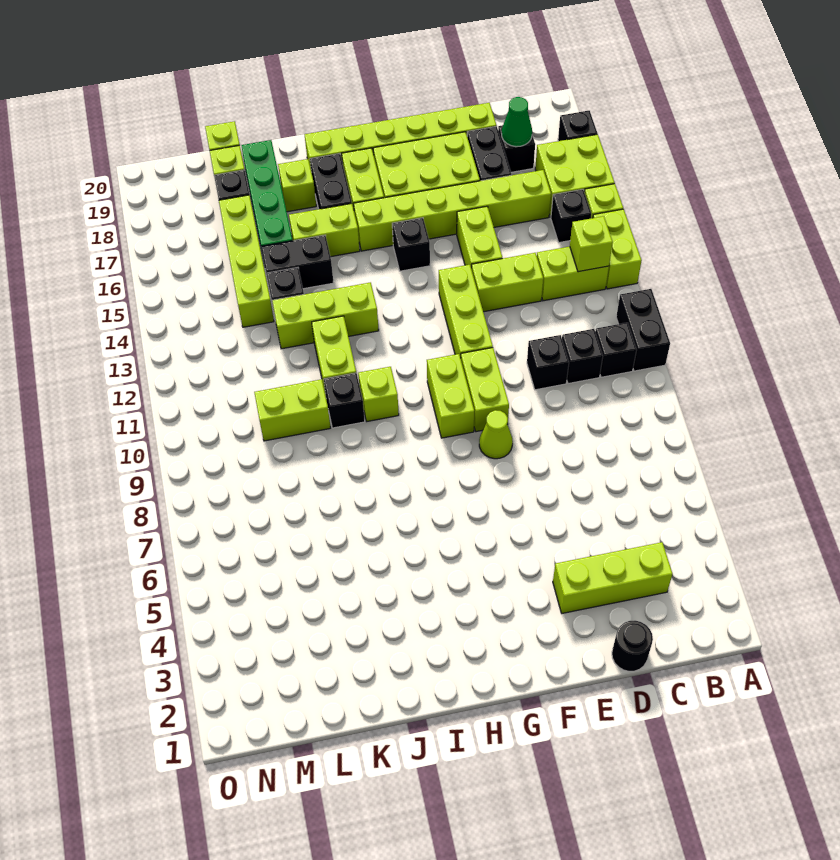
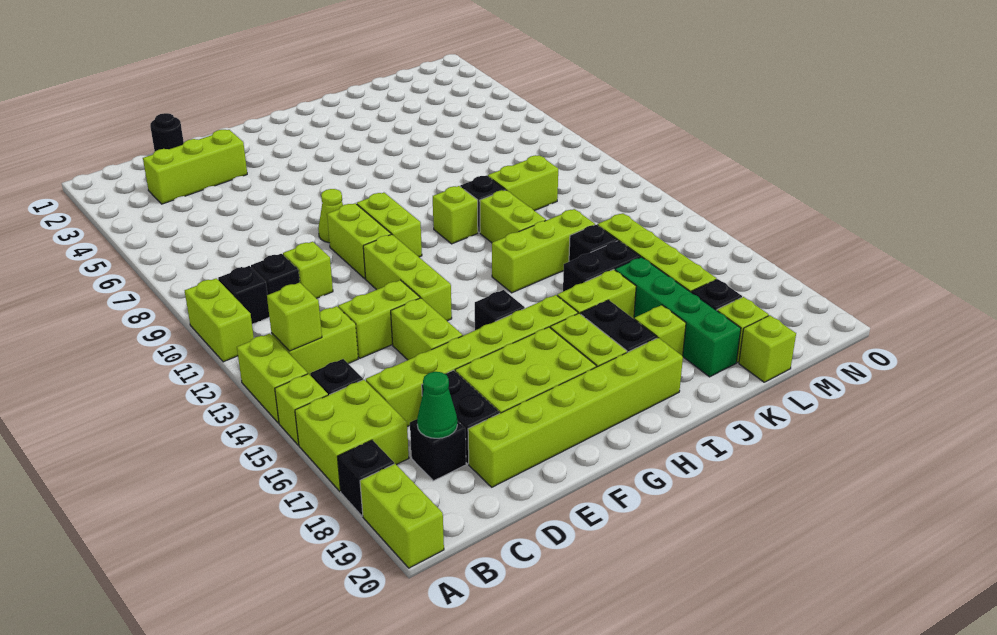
black brick A10:A11 level 1 -> lime brick A10:A11 level 1
none -> lime brick A19:A20 level 1
black brick D10 level 1 -> lime brick D10 level 1

